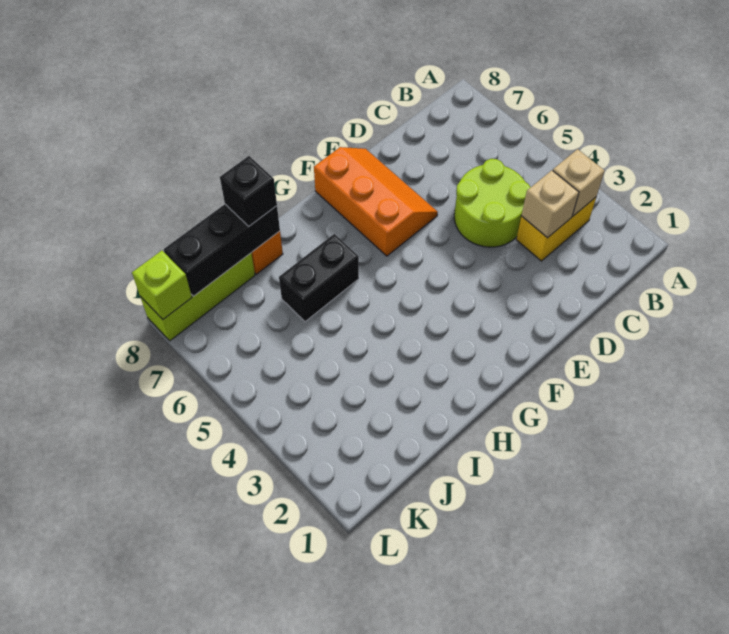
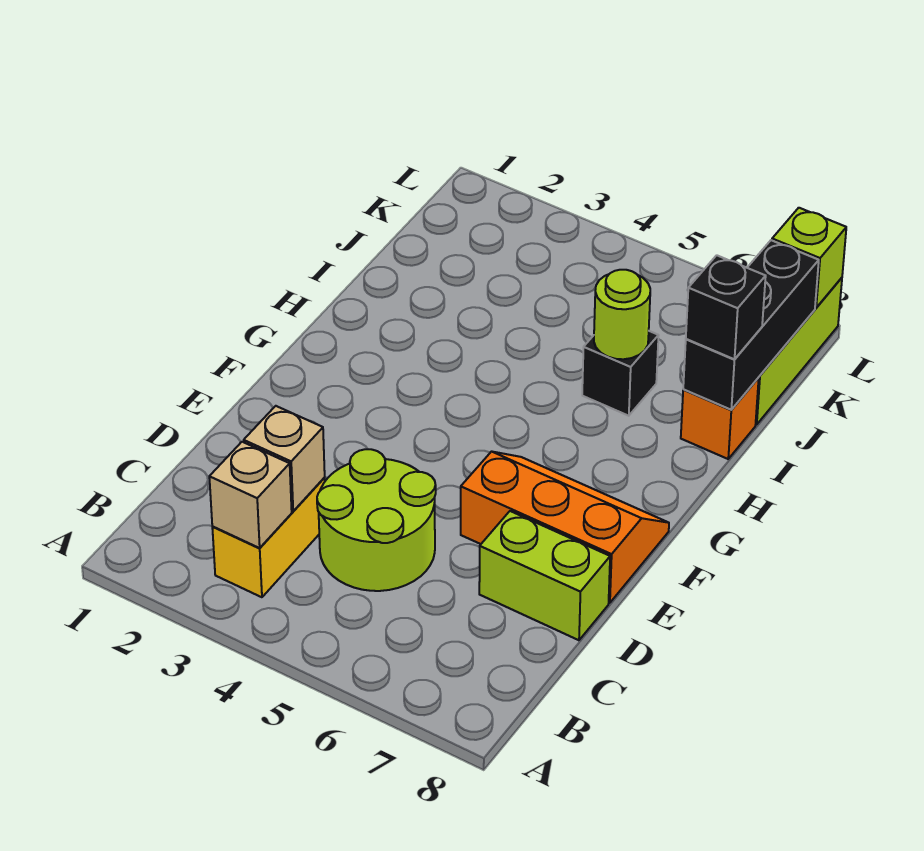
none -> lime brick D7:D8 level 1
orange slope E6:F8 level 1 top F -> orange slope E6:F8 level 1 top E
black brick H6:I6 level 1 -> black brick I6 level 1
none -> lime round brick I6 level 2

